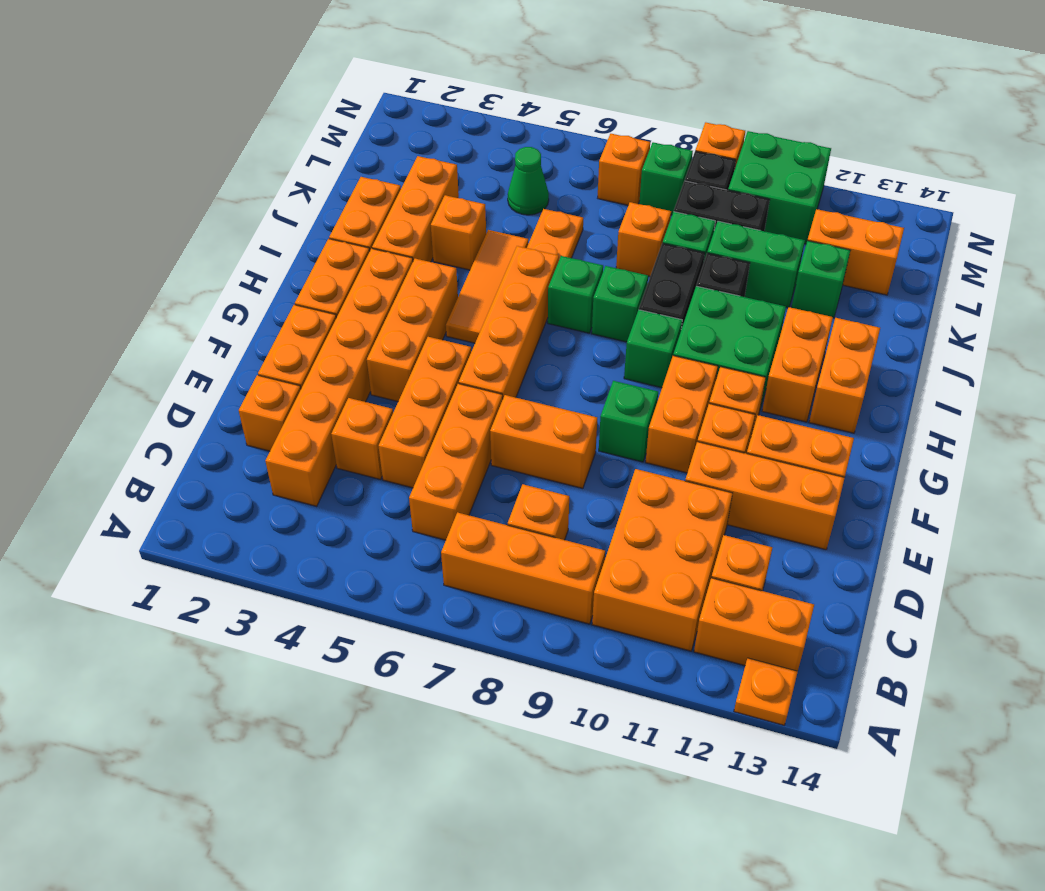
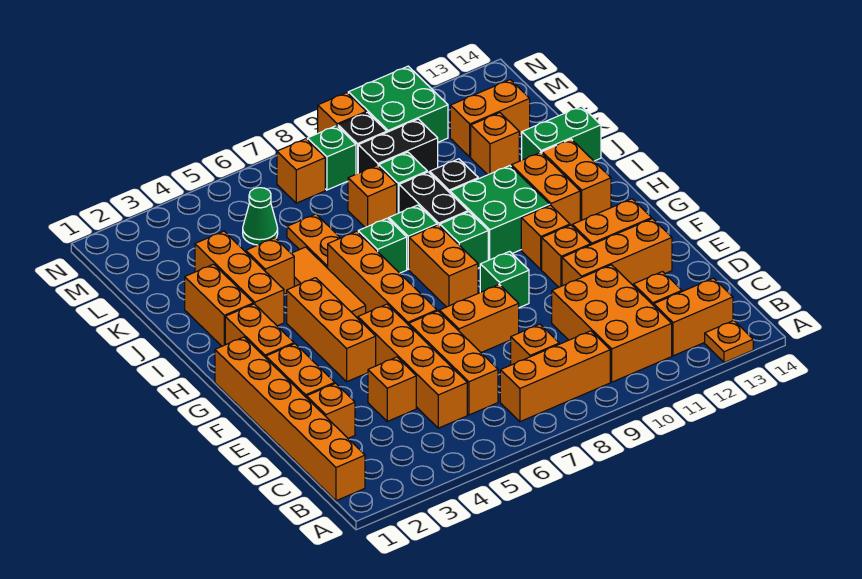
orange brick C3:H3 level 1 -> orange brick B1:G1 level 1
orange brick D5:F5 level 1 -> orange brick C5:F5 level 1
orange brick F10:G10 level 1 -> orange brick G8:H8 level 1
green brick K10:K11 level 1 -> green brick J13:J14 level 1
green brick K12 level 1 -> orange brick K12 level 1

